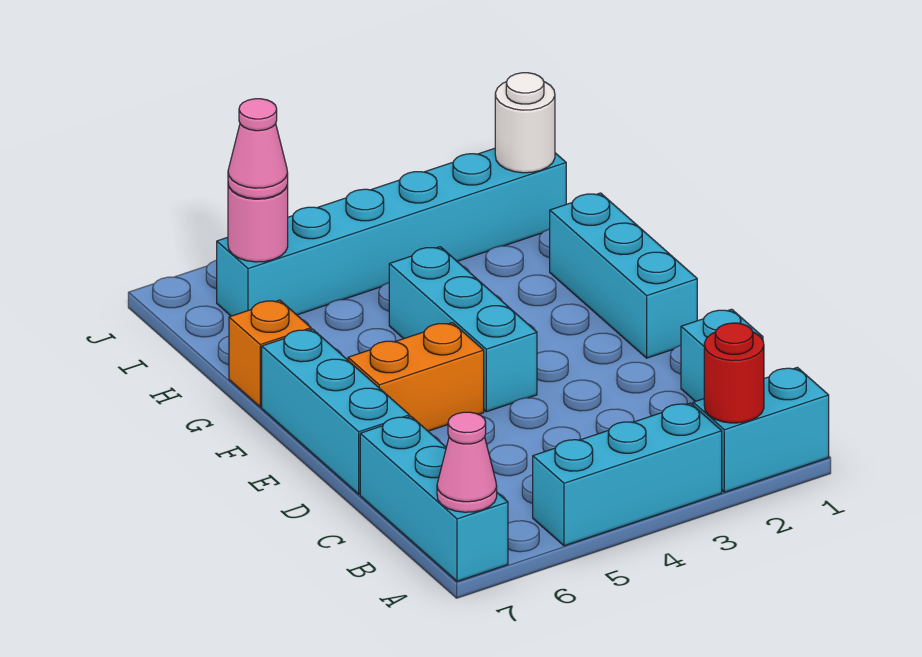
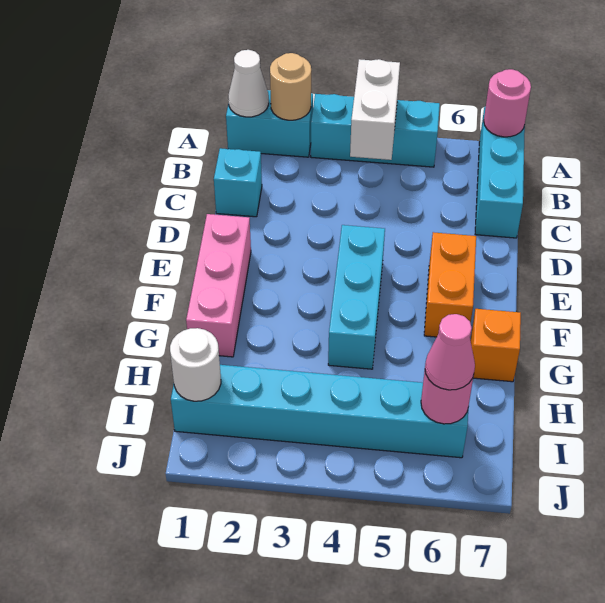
none -> white cone A1 level 2
red round brick A2 level 2 -> tan round brick A2 level 2
none -> white brick A4:B4 level 2
pink cone A7 level 2 -> pink round brick A7 level 2
cyan brick D7:F7 level 1 -> none
cyan brick E1:G1 level 1 -> pink brick E1:G1 level 1
orange brick E5:E6 level 1 -> orange brick E6:F6 level 1

